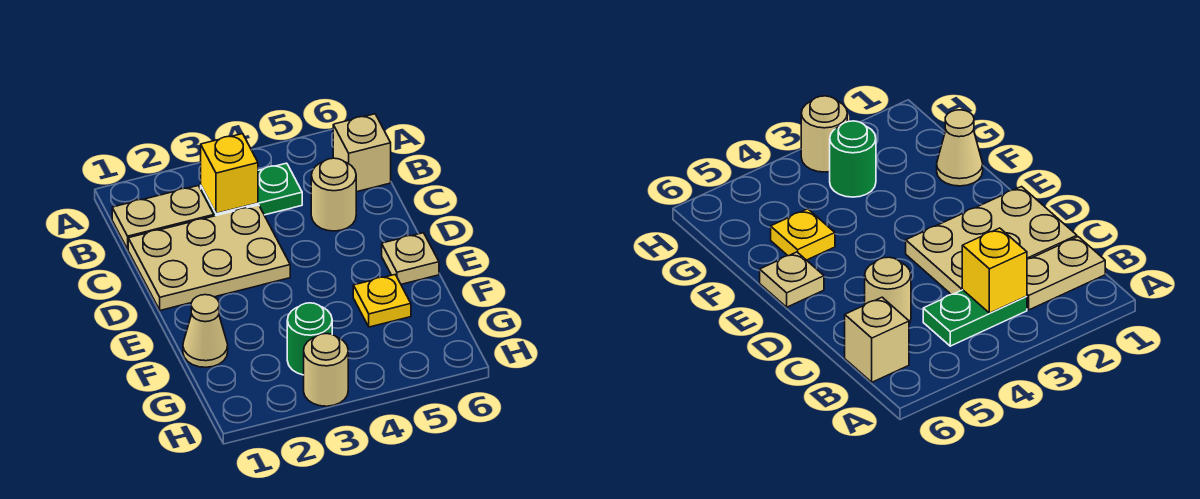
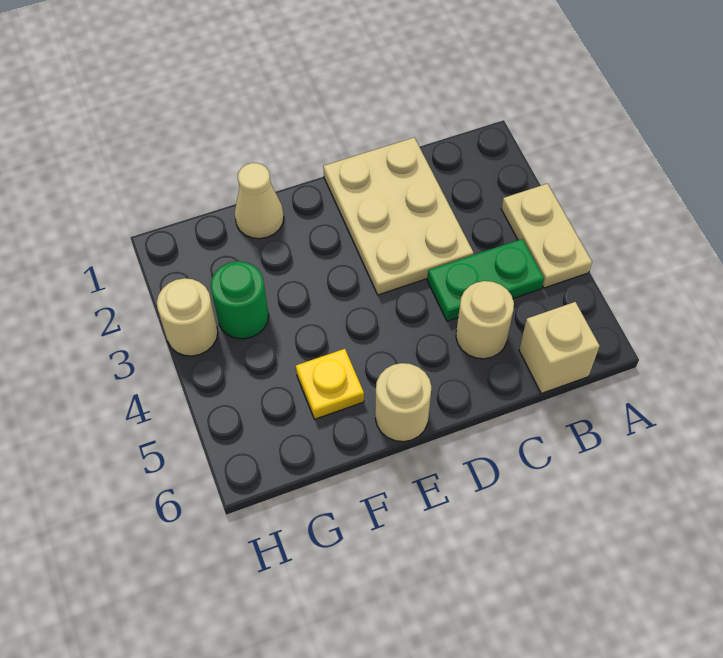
tan plate B1:B2 level 1 -> tan plate A3:A4 level 1
green plate B3:B4 level 1 -> green plate B4:C4 level 1
yellow brick B3 level 2 -> none
tan plate E6 level 1 -> tan round brick E6 level 1

